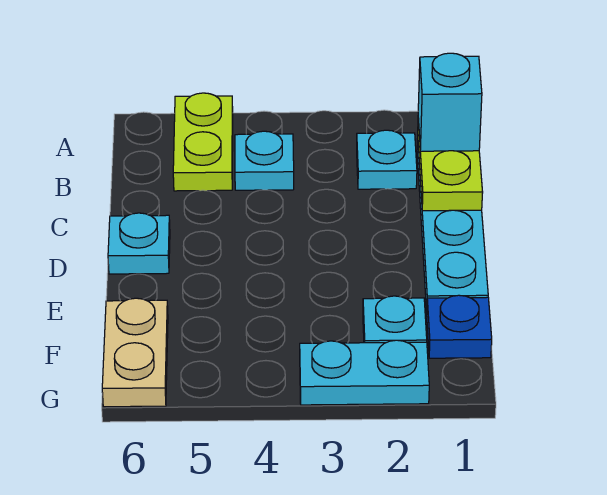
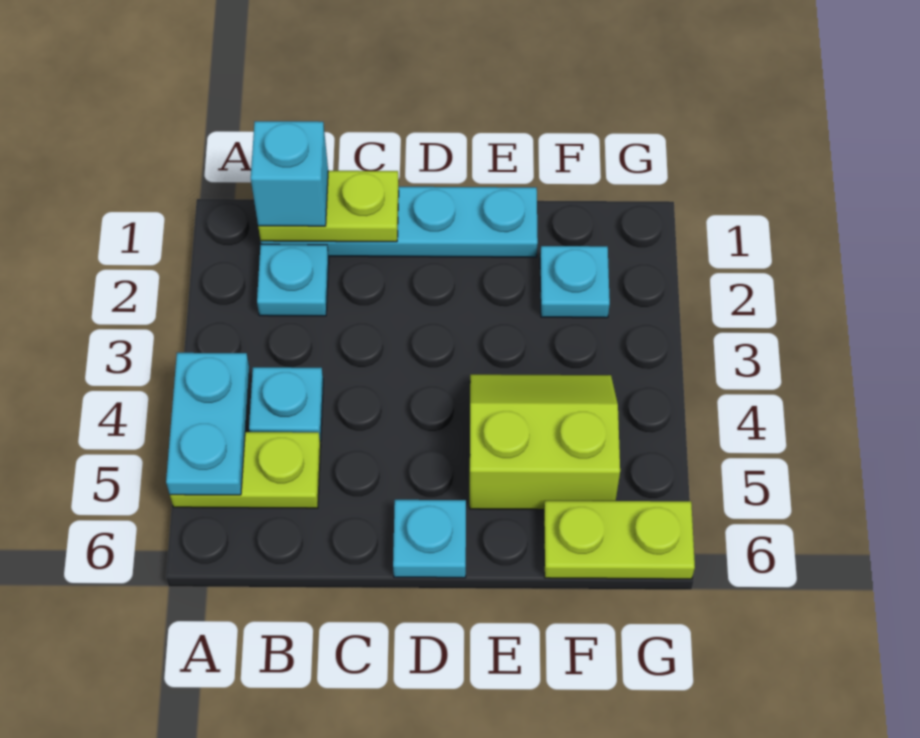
none -> lime slope E4:F5 level 1 top 5
blue plate F1 level 1 -> none
tan plate F6:G6 level 1 -> lime plate F6:G6 level 1
cyan plate G2:G3 level 1 -> cyan plate A4:A5 level 2

